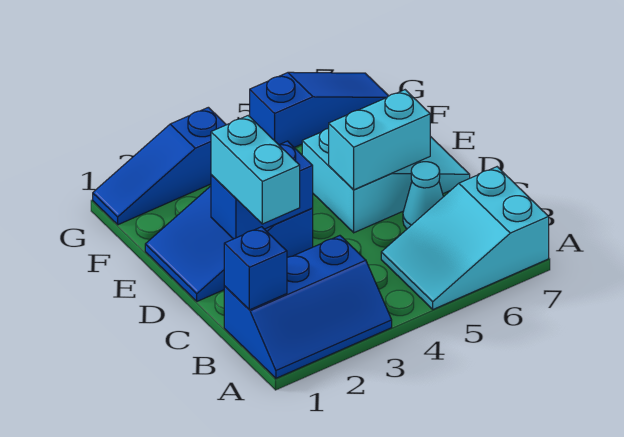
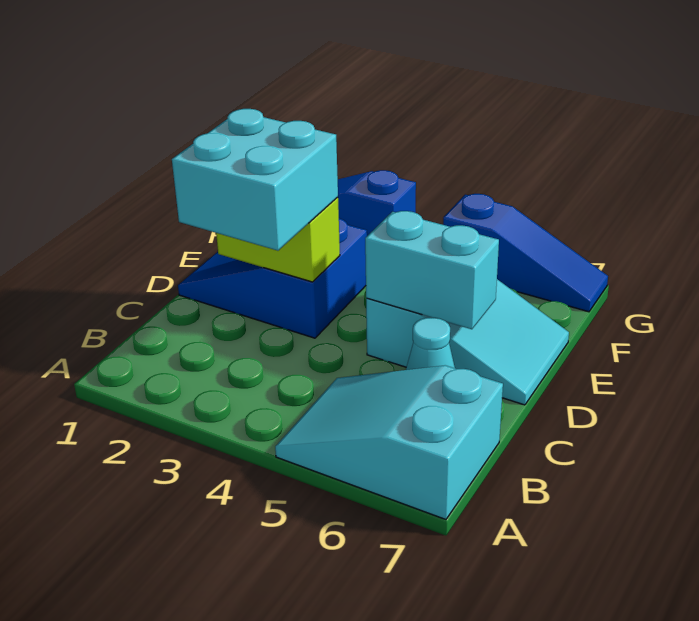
blue slope A1:B3 level 1 top B -> none
blue brick B1 level 2 -> none
cyan brick C2:D2 level 3 -> cyan brick C2:D3 level 3
blue brick D2:D3 level 2 -> lime brick D2:D3 level 2

